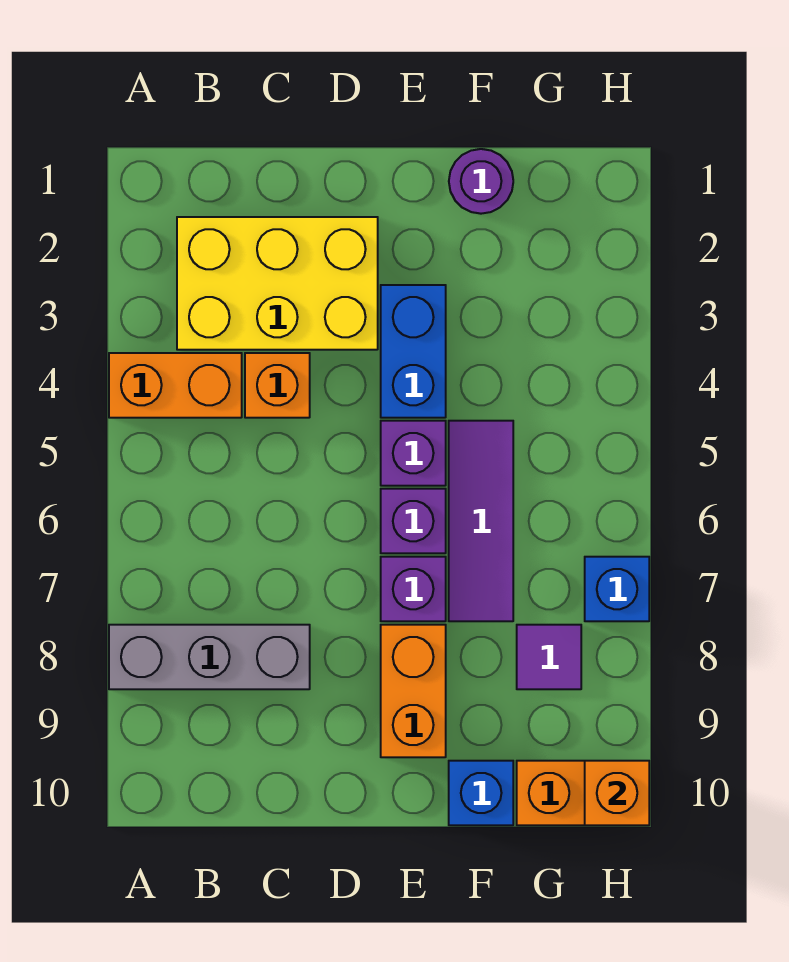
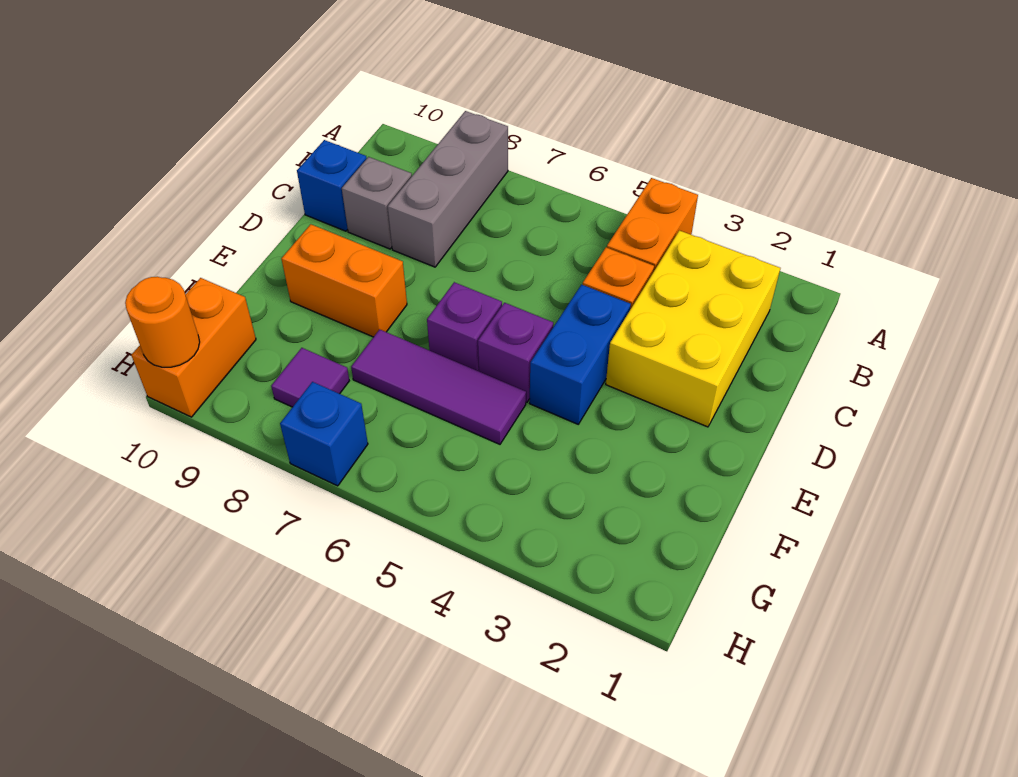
none -> grey brick C9 level 1
blue brick E3:E4 level 1 -> blue brick D4:E4 level 1
purple brick E7 level 1 -> none
purple round brick F1 level 1 -> none
blue brick F10 level 1 -> blue brick C10 level 1
orange brick H10 level 2 -> orange round brick H10 level 2

